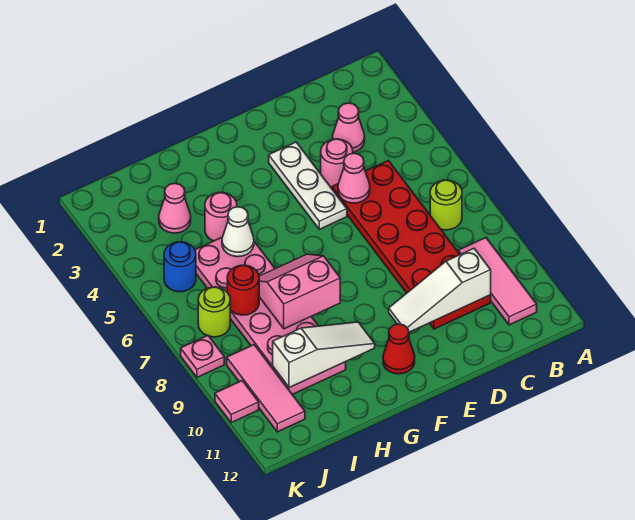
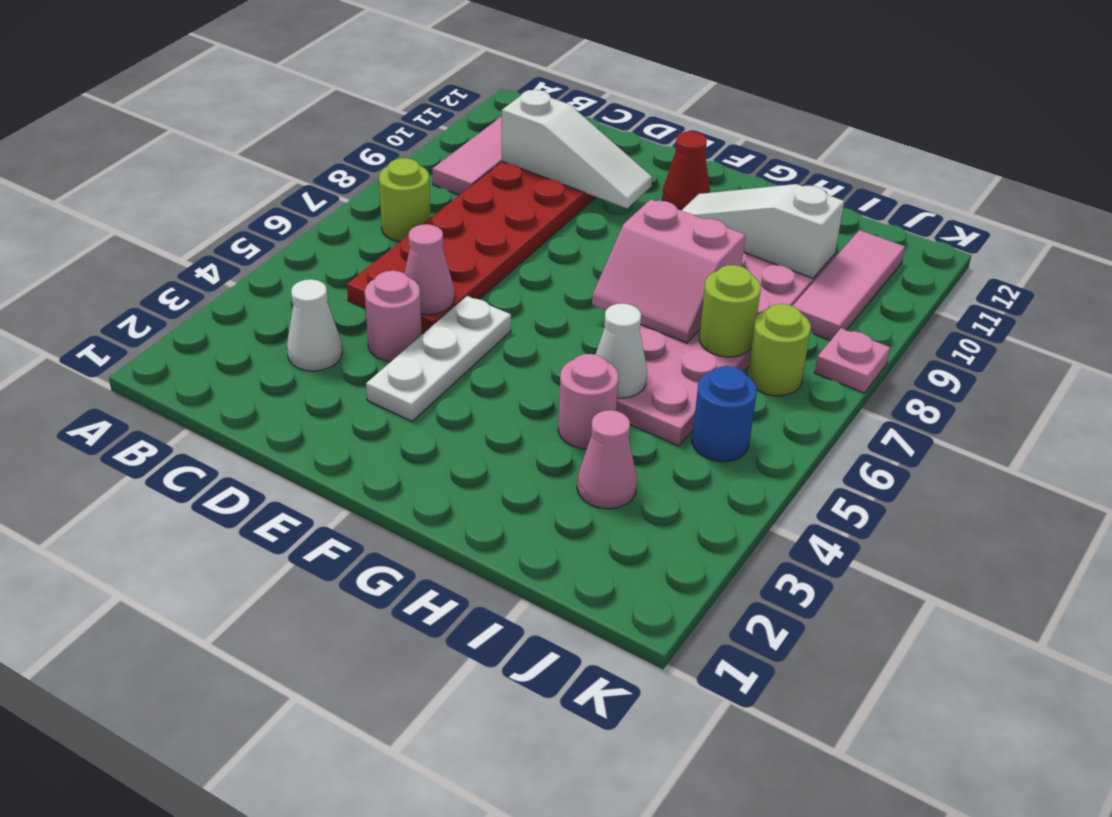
pink cone C3 level 1 -> white cone C3 level 1
red round brick I7 level 2 -> lime round brick I7 level 2
pink tile K10 level 1 -> none

